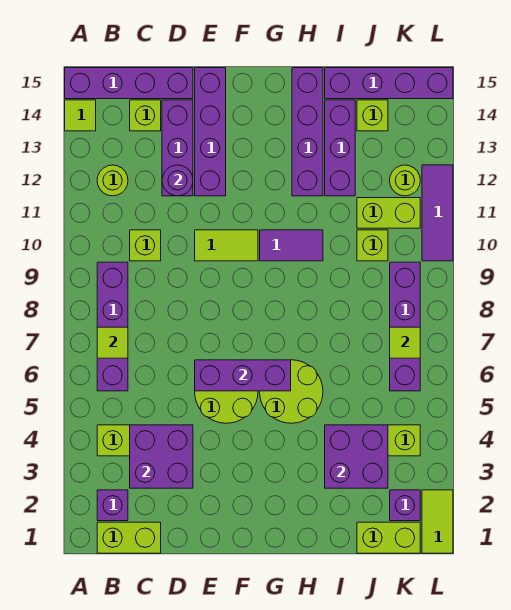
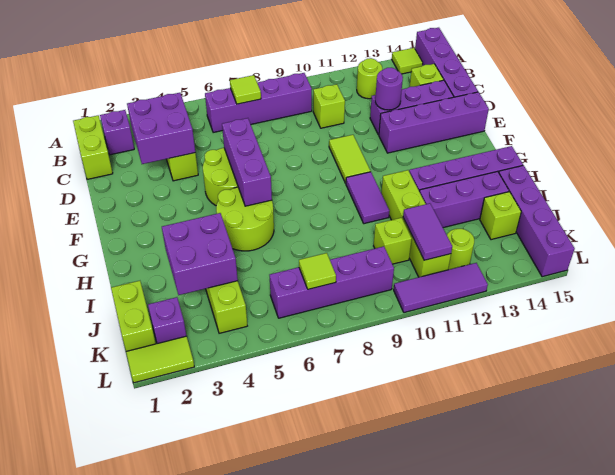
lime brick J11:K11 level 1 -> lime brick H11:K11 level 1
none -> purple tile J11:K11 level 2

